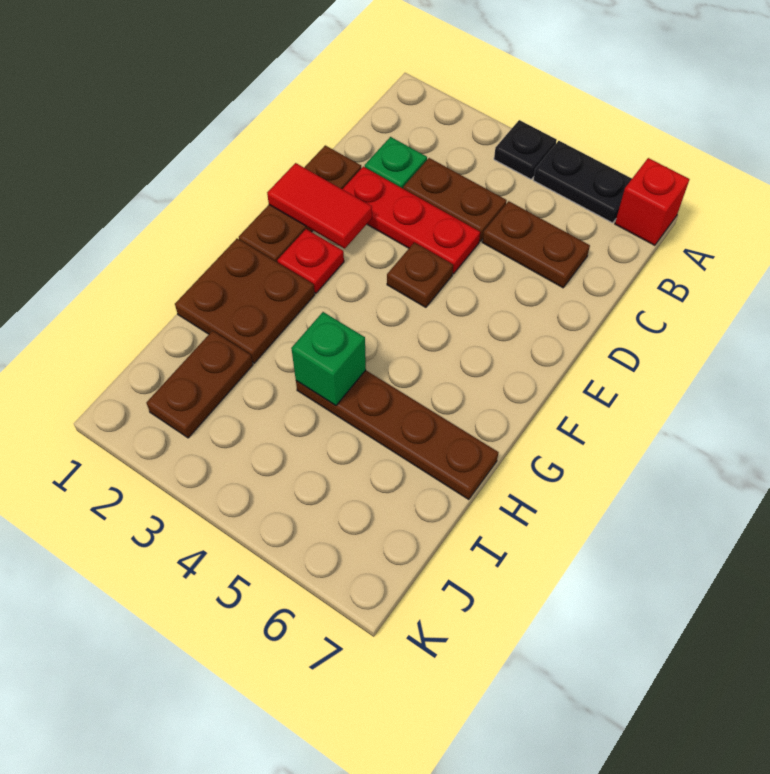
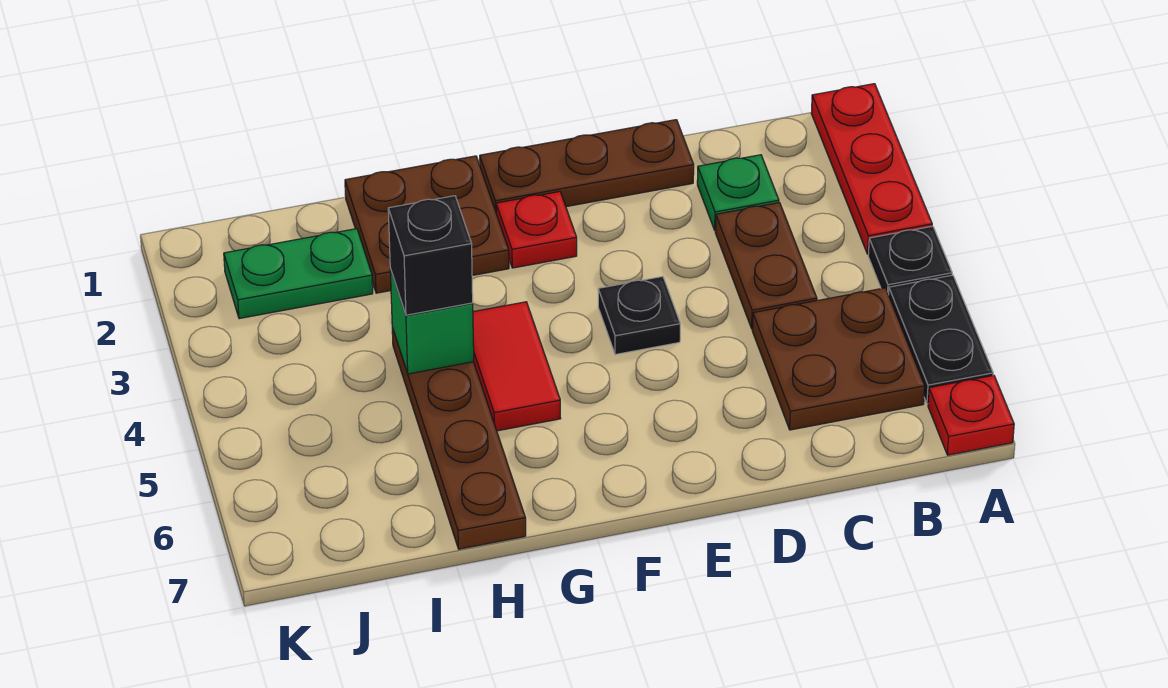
red brick A7 level 1 -> red plate A7 level 1
brown plate C5:C6 level 1 -> brown plate B5:C6 level 1
red plate D2:D4 level 1 -> red plate A1:A3 level 1
red tile E1:E2 level 2 -> red tile G4:G5 level 1
brown plate E4 level 1 -> black plate E4 level 1
none -> black brick H4 level 3
brown plate I2:J2 level 1 -> green plate I2:J2 level 1

